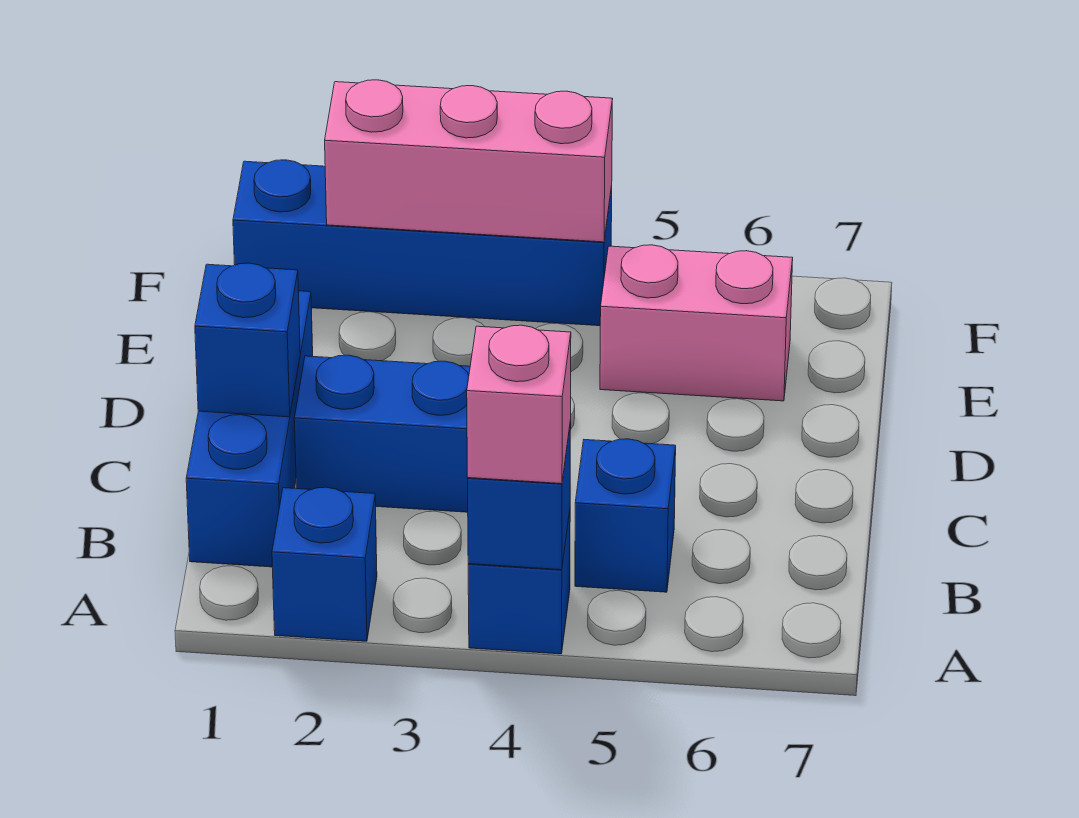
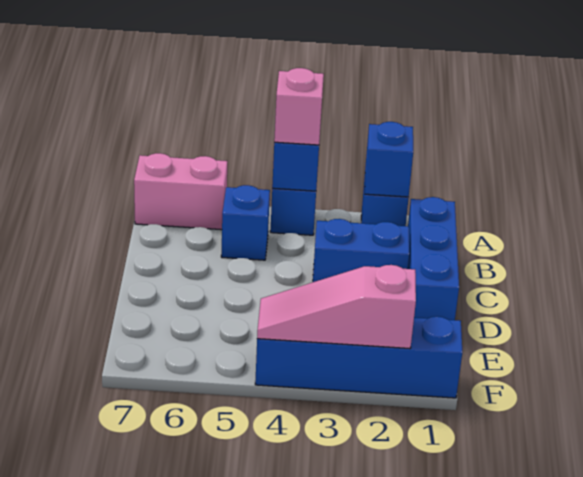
blue brick C1 level 2 -> blue brick A2 level 2
pink brick E5:E6 level 1 -> pink brick A6:A7 level 1
pink brick F2:F4 level 2 -> pink slope F2:F4 level 2 top 2

